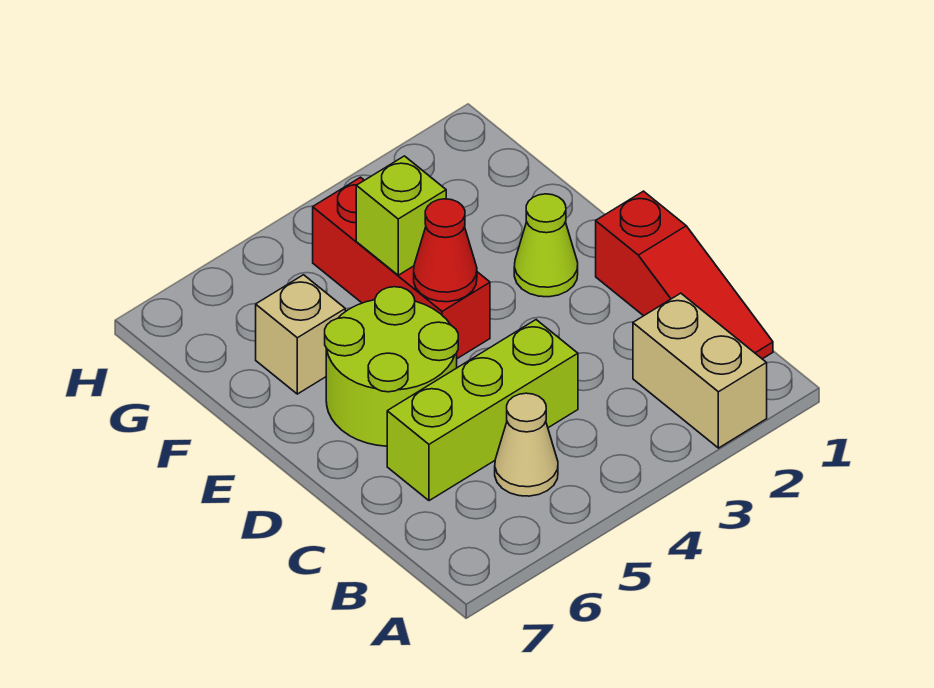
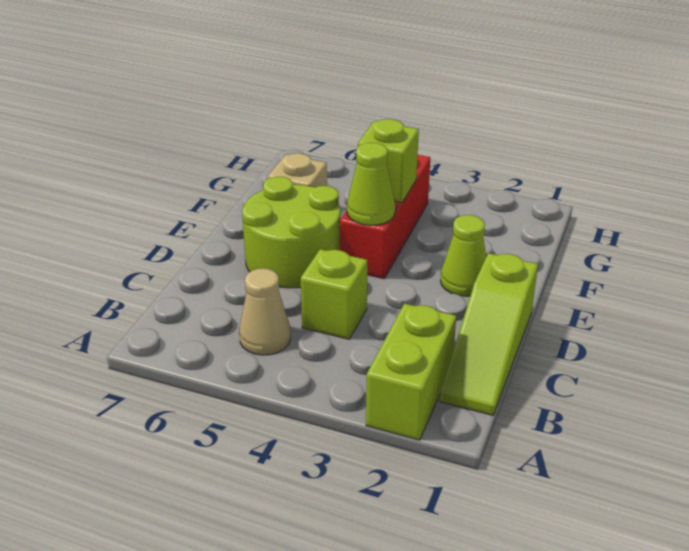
tan brick A2:B2 level 1 -> lime brick A2:B2 level 1
red slope B1:D1 level 1 top D -> lime slope B1:D1 level 1 top D
lime brick C4:C6 level 1 -> lime brick C4 level 1
red cone E4 level 2 -> lime cone E4 level 2

